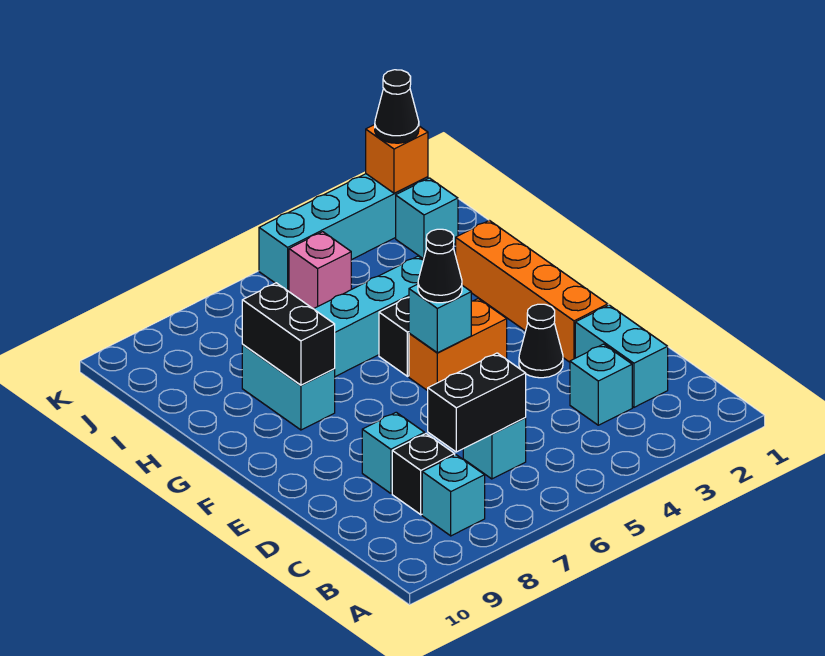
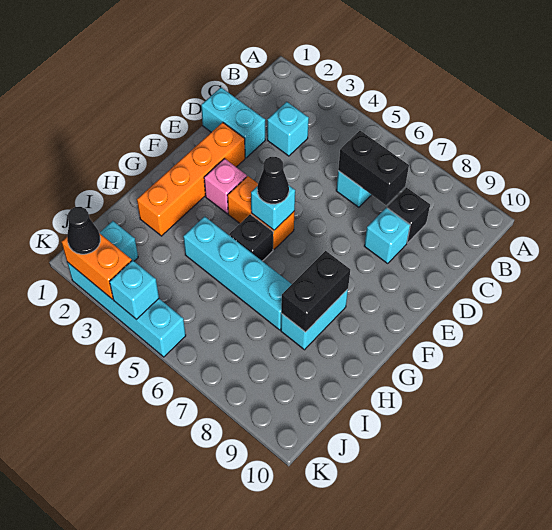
cyan brick B8 level 1 -> cyan brick K4 level 2
cyan brick C2:D2 level 1 -> cyan brick D1:D2 level 1
black cone E3 level 1 -> none
pink brick J5 level 1 -> pink brick F3 level 1
orange brick K2 level 2 -> orange brick K2:K3 level 2

